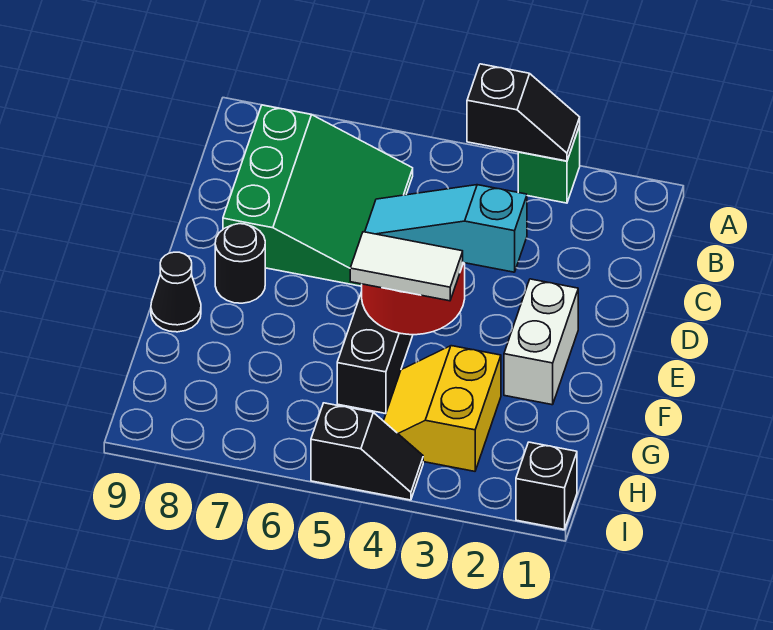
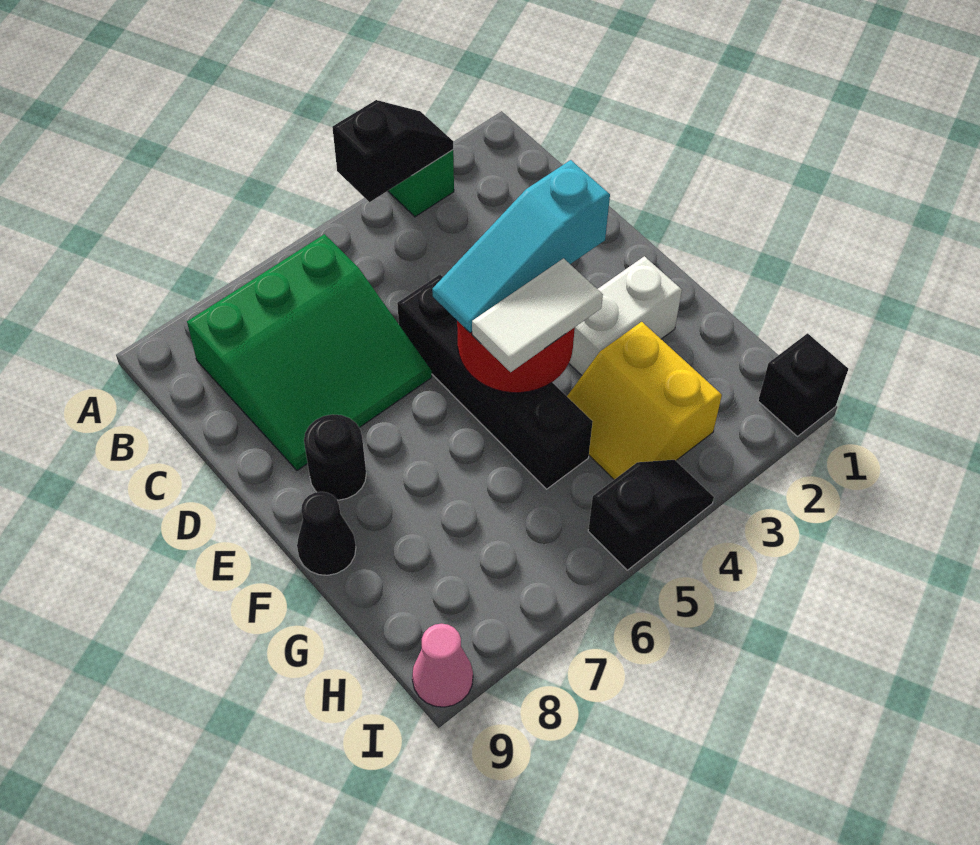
green slope B6:D8 level 1 top 8 -> green slope B6:D8 level 1 top B
white brick E2:F2 level 1 -> white brick F2:F3 level 1
none -> pink cone I9 level 1

